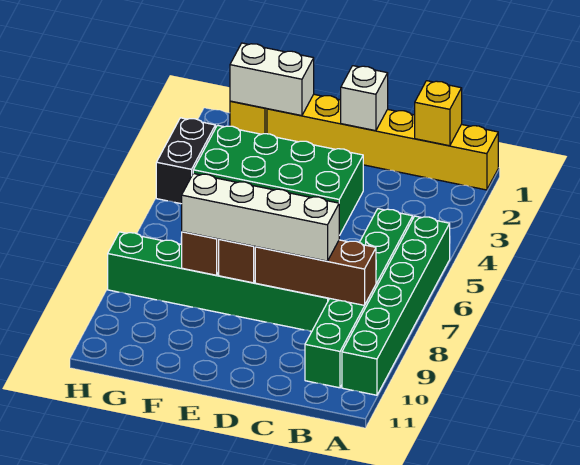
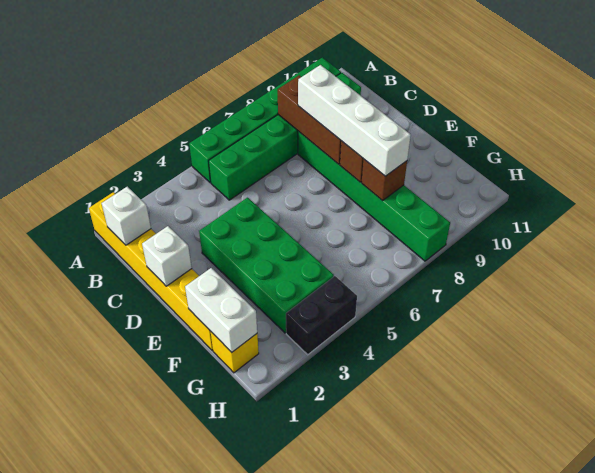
yellow brick B1 level 2 -> white brick B1 level 2

